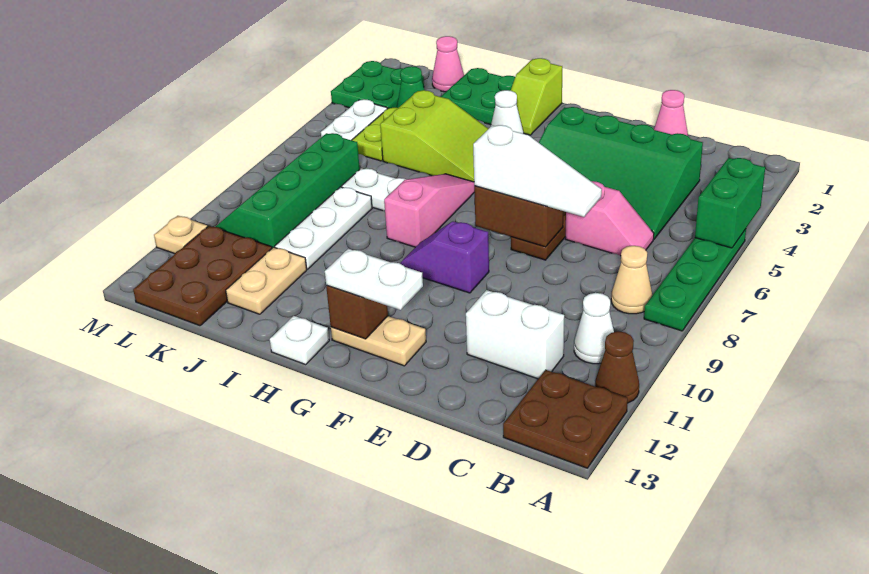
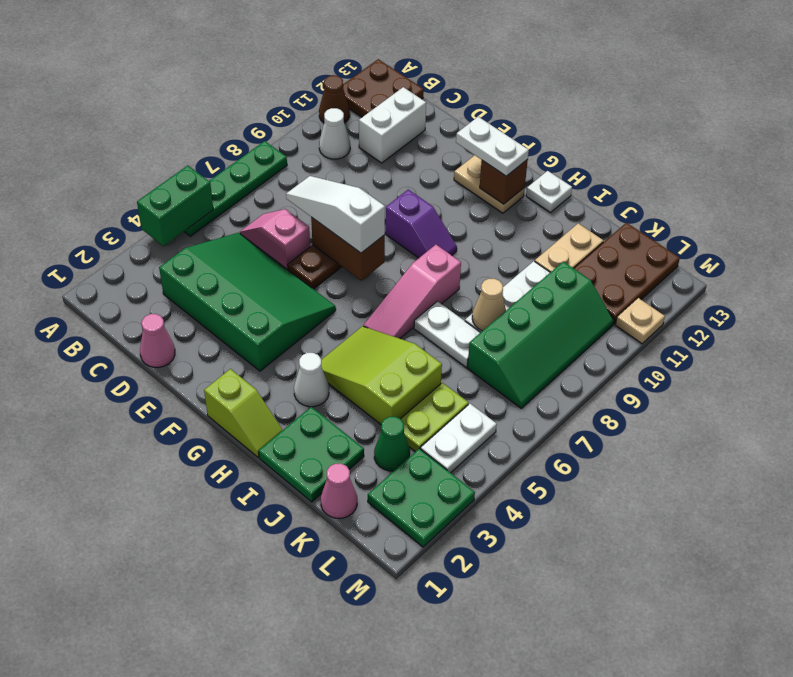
tan cone B8 level 1 -> tan cone J8 level 2
white brick C11:D11 level 1 -> white brick C11:C12 level 1
lime slope H1:H2 level 1 top 1 -> lime slope G1:H1 level 1 top G

